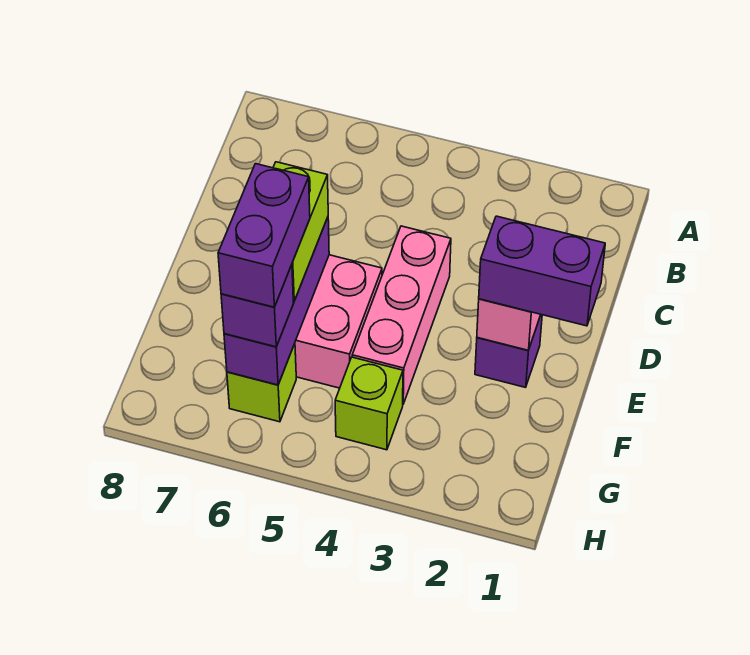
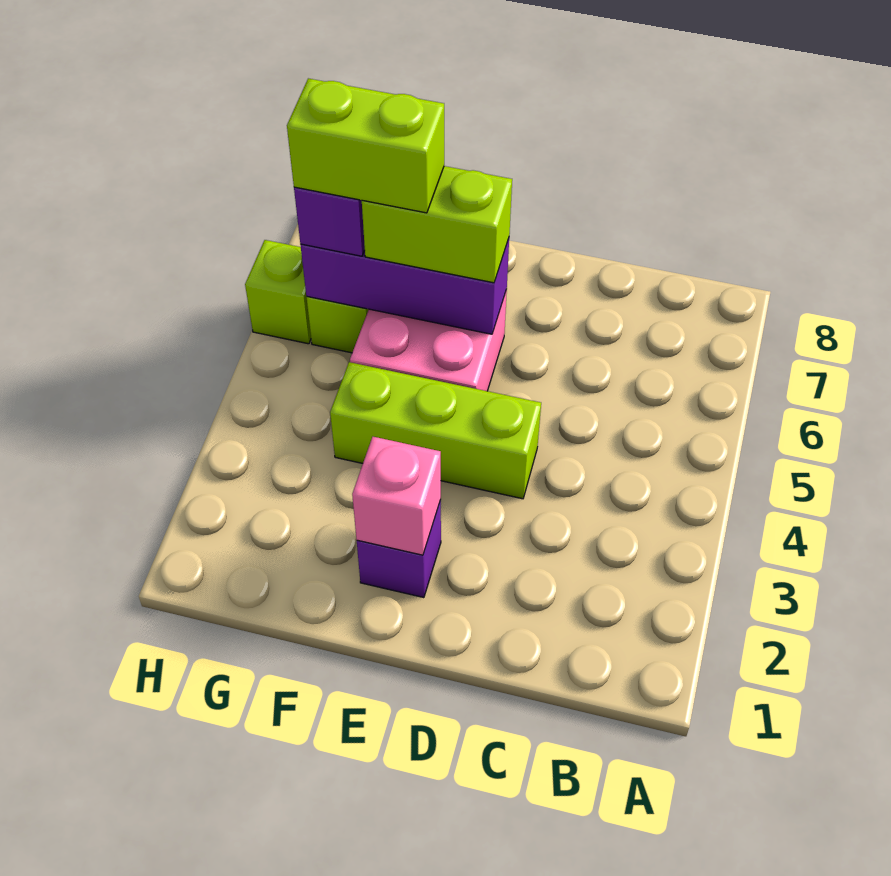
pink brick D4:F4 level 1 -> lime brick D4:F4 level 1
purple brick E1:E2 level 3 -> none
purple brick F6:G6 level 4 -> lime brick F6:G6 level 4
lime brick G4 level 1 -> lime brick H6 level 1

